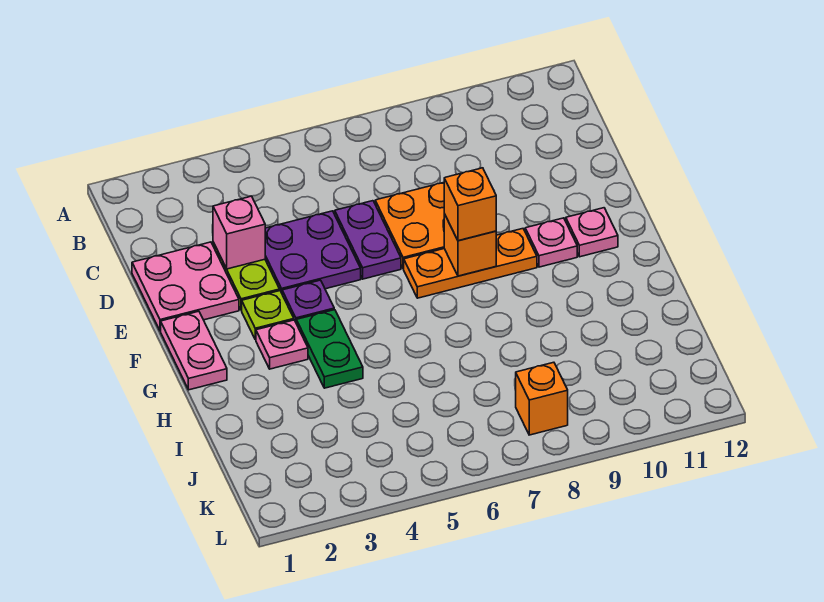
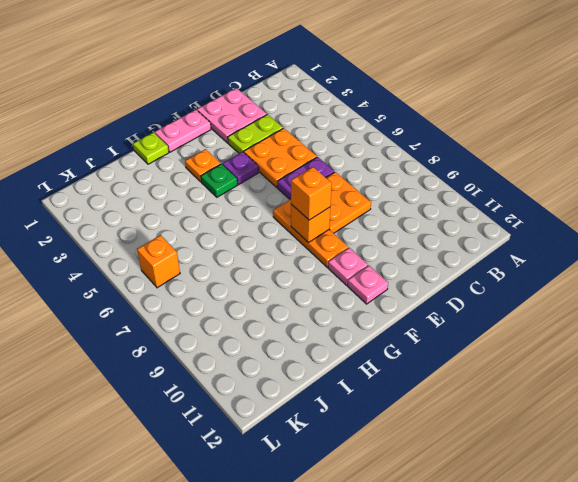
pink brick D3 level 2 -> none
purple plate D4:E5 level 1 -> orange plate D4:E5 level 1
lime plate F3 level 1 -> lime plate H1 level 1
pink plate G3 level 1 -> orange plate G3 level 1
green plate G4:H4 level 1 -> green plate G4 level 1
orange brick K8 level 1 -> orange brick K6 level 1

